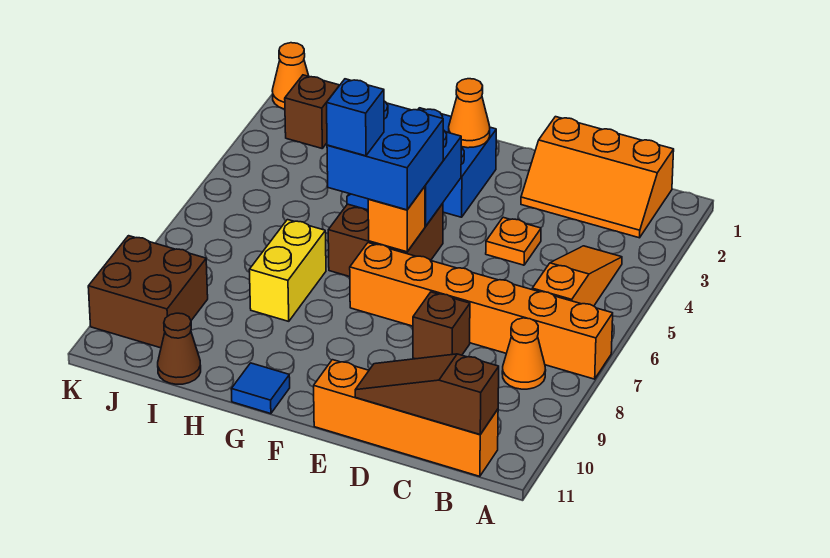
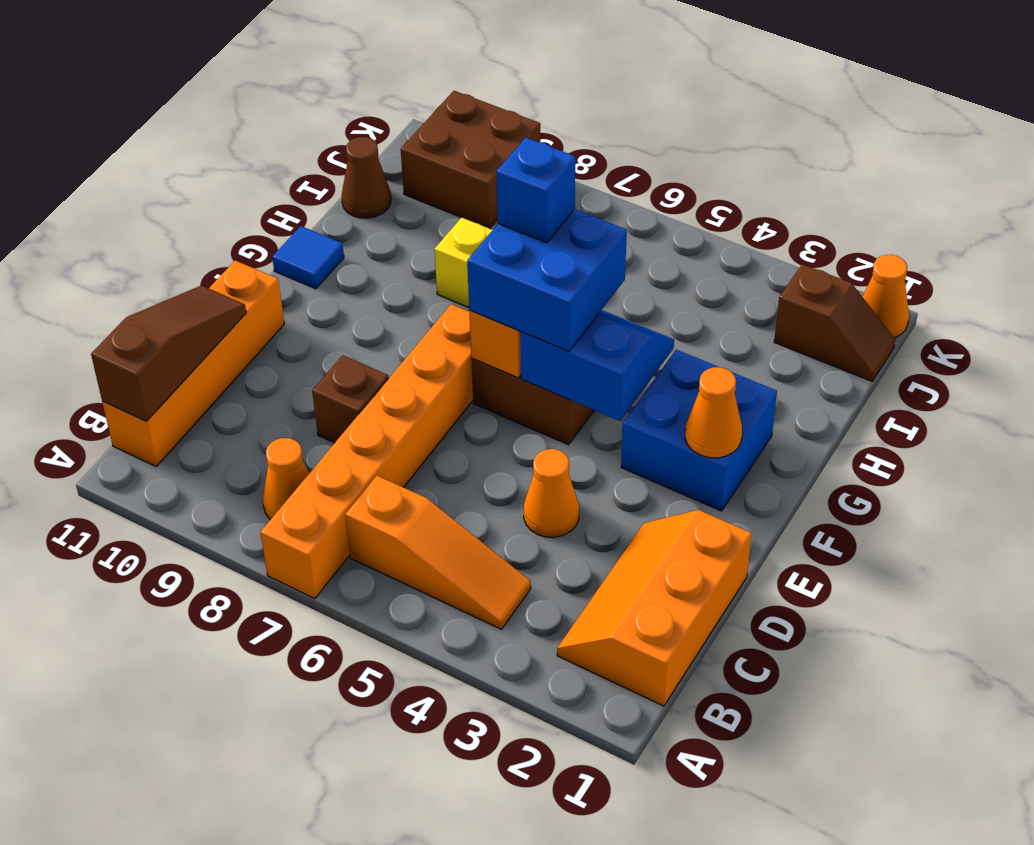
orange plate D4 level 1 -> orange cone D4 level 1

